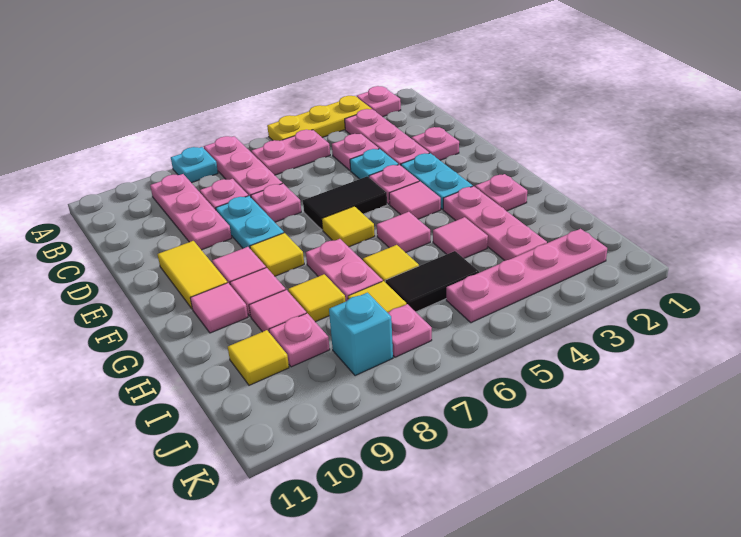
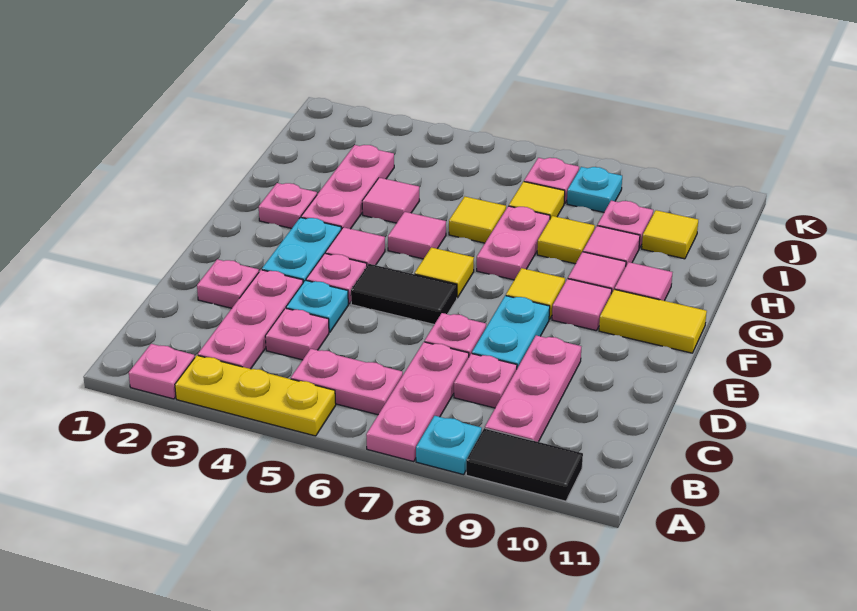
yellow tile E10:F10 level 1 -> yellow tile F10:F11 level 1
black tile I5:I6 level 1 -> black tile A9:A10 level 1
pink plate J2:J5 level 1 -> none
cyan brick J8 level 1 -> cyan plate J8 level 1

